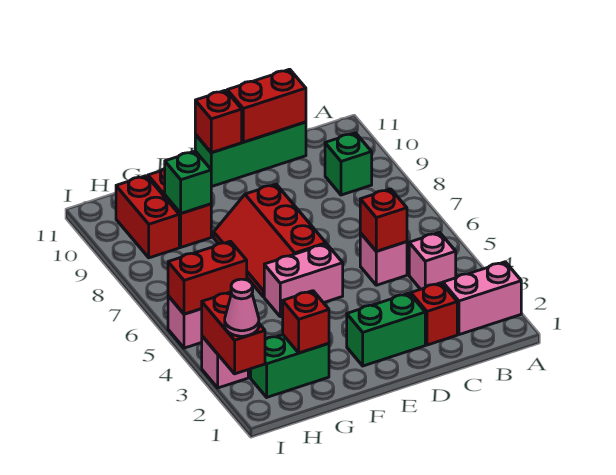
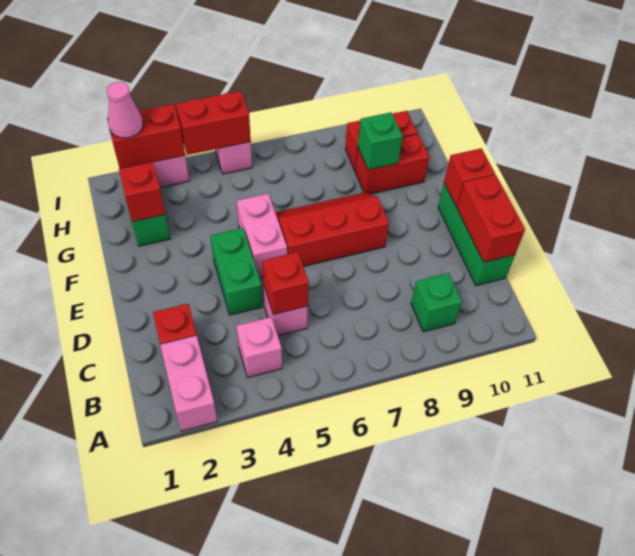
green brick D2:E2 level 1 -> green brick D4:E4 level 1
red brick H5:I5 level 2 -> red brick I4:I5 level 2

